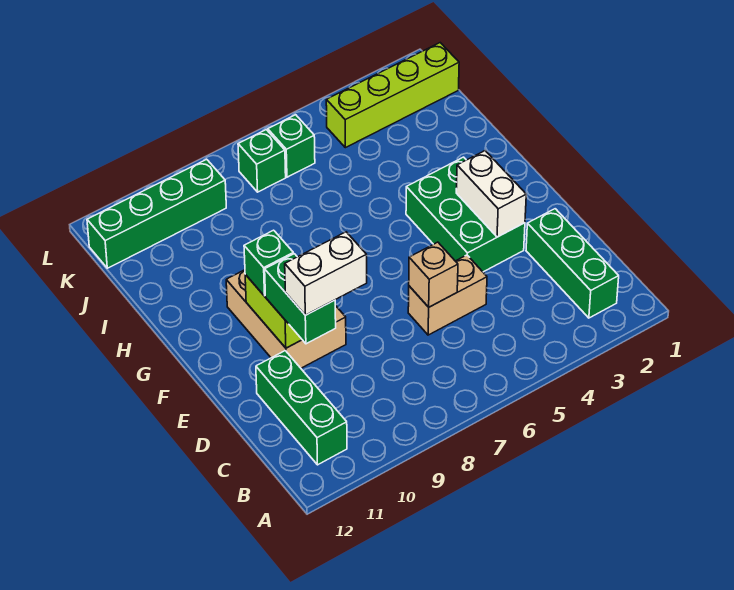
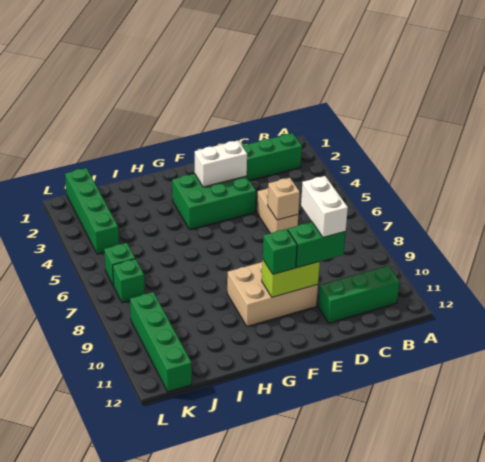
lime brick K1:K4 level 1 -> green brick K1:K4 level 1

